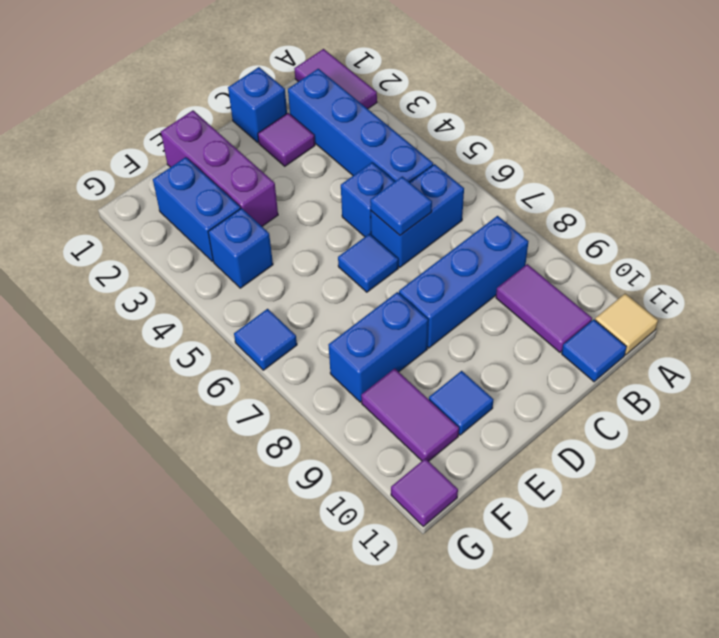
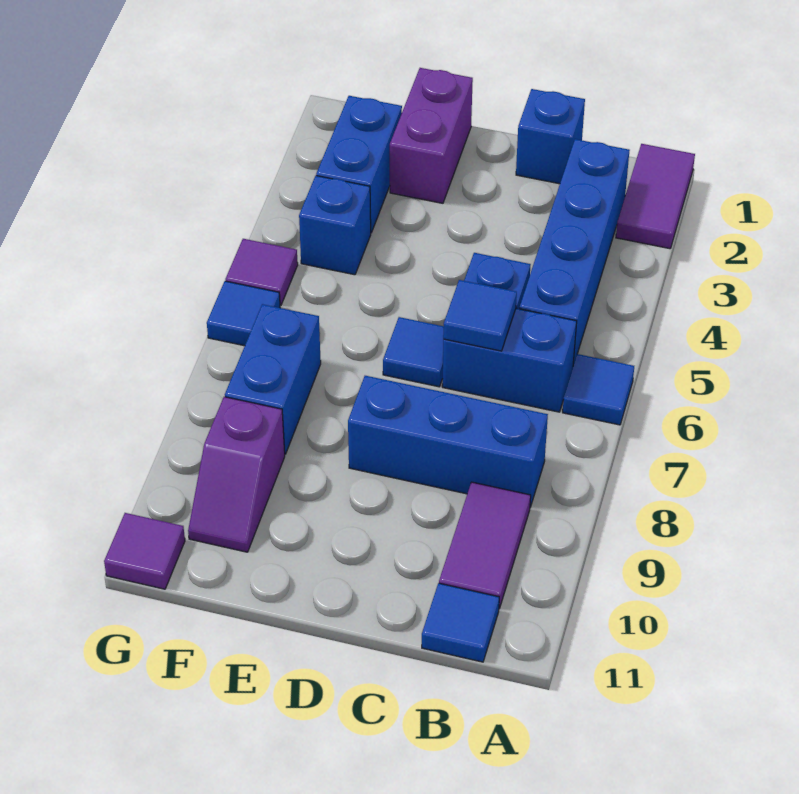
tan tile A11 level 1 -> none
purple tile C2 level 1 -> purple tile G5 level 1
purple brick E1:E3 level 1 -> purple brick E1:E2 level 1
blue brick E8:F8 level 1 -> blue brick F7:F8 level 1
blue tile E10 level 1 -> blue tile A6 level 1
purple tile F9:F10 level 1 -> purple slope F9:F10 level 1 top 9

